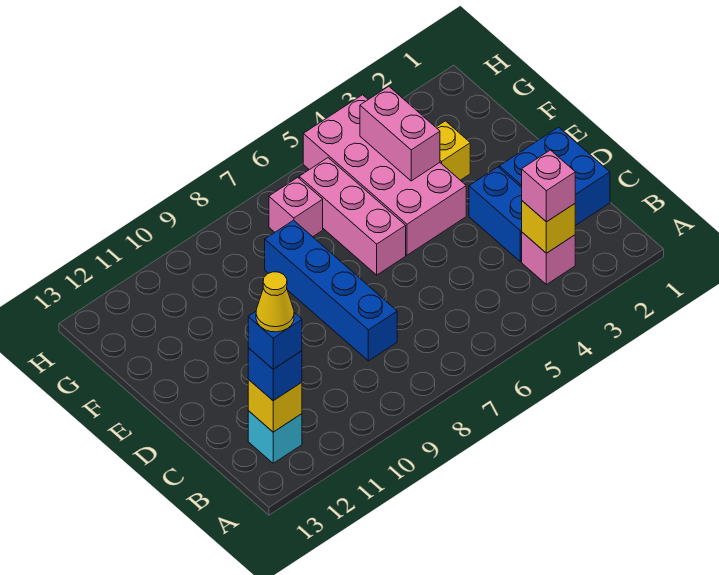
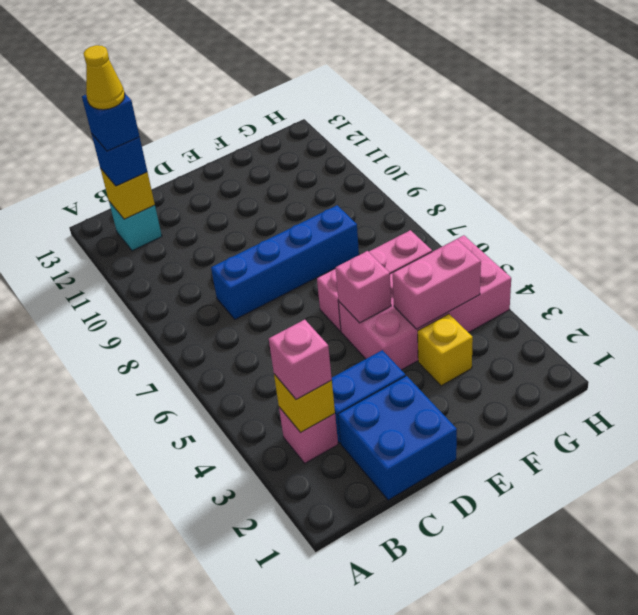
pink brick G7 level 1 -> pink brick E5 level 2

